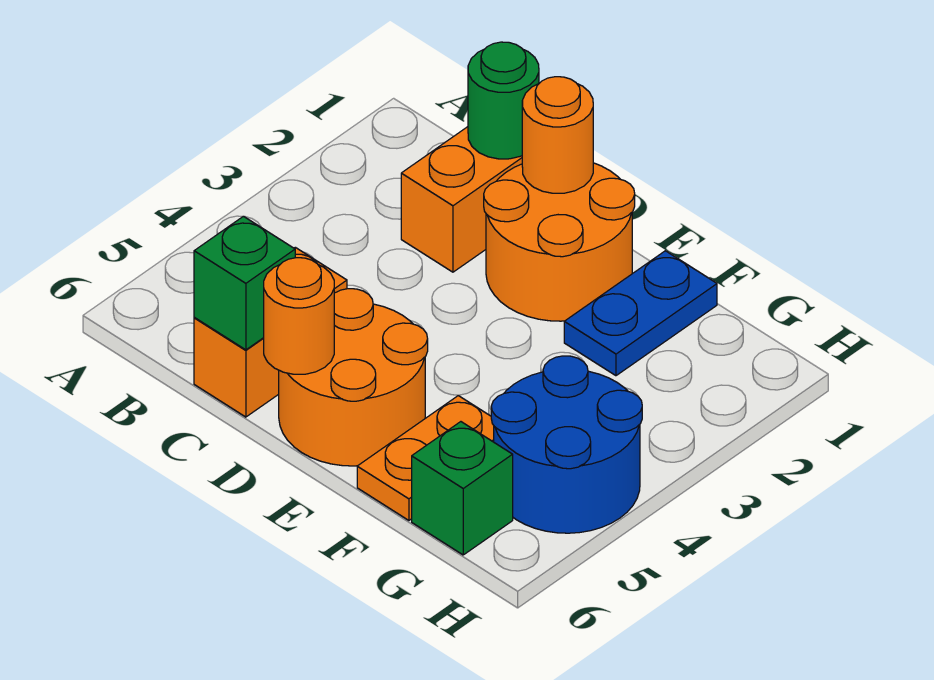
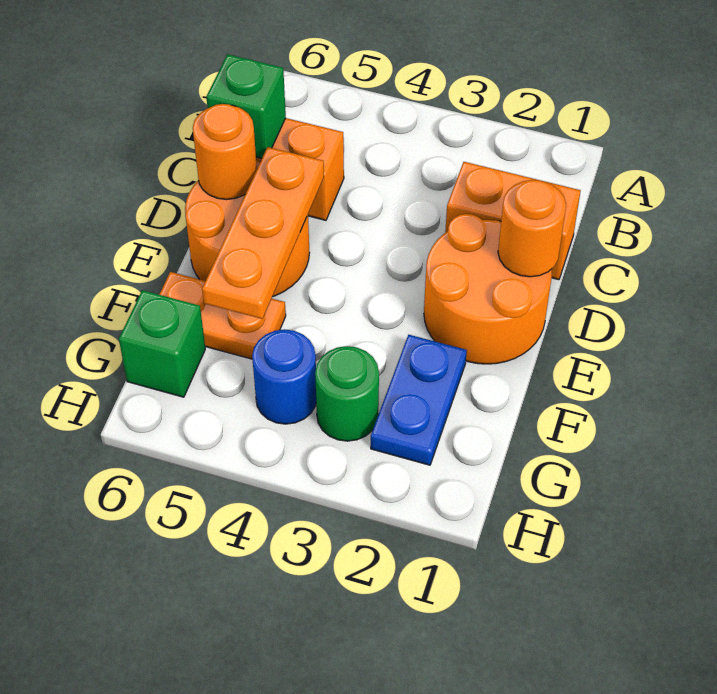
green round brick C1 level 2 -> green round brick G3 level 1
none -> orange plate D5:F5 level 2
blue plate F1:F2 level 1 -> blue plate F2:G2 level 1
blue round brick G4:H5 level 1 -> blue round brick G4 level 1

